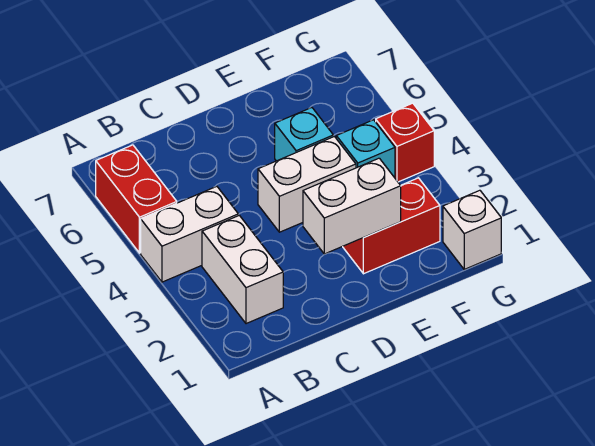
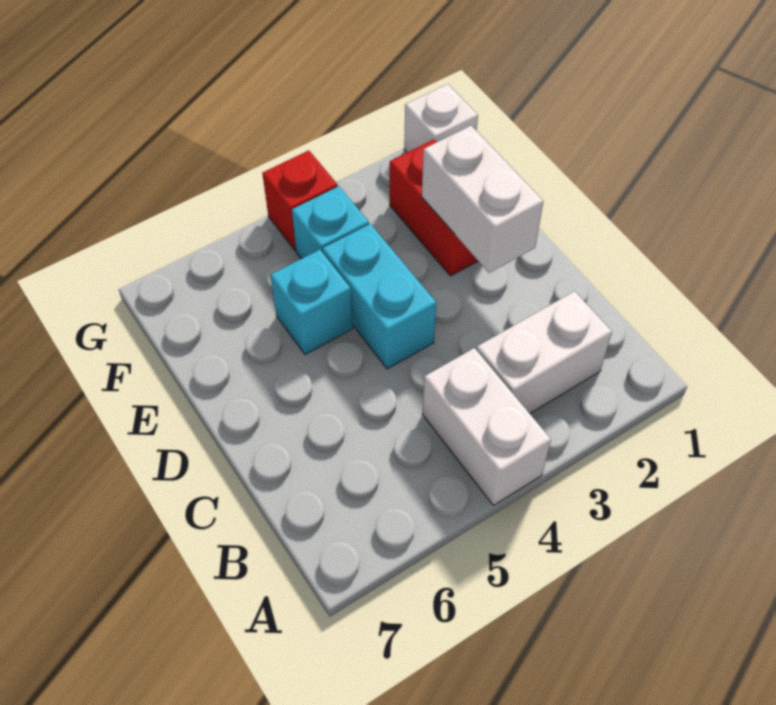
red brick A5:A6 level 1 -> none
white brick D4:E4 level 1 -> cyan brick D4:E4 level 1

